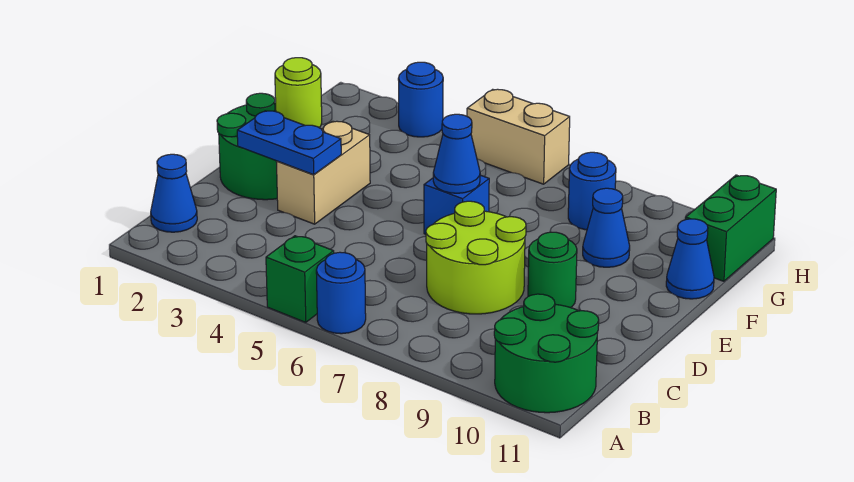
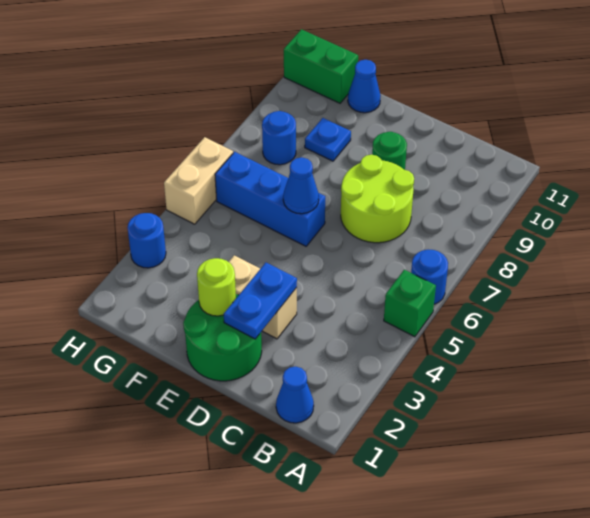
green round brick A10:B11 level 1 -> none
blue brick E6 level 1 -> blue brick E6:G6 level 1
blue cone F9 level 1 -> blue plate F9 level 1

